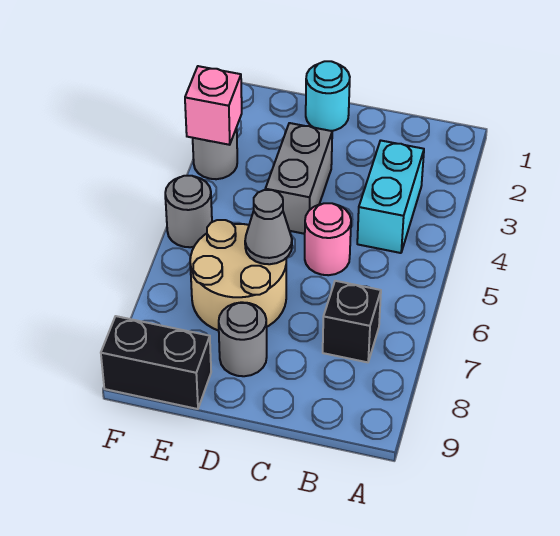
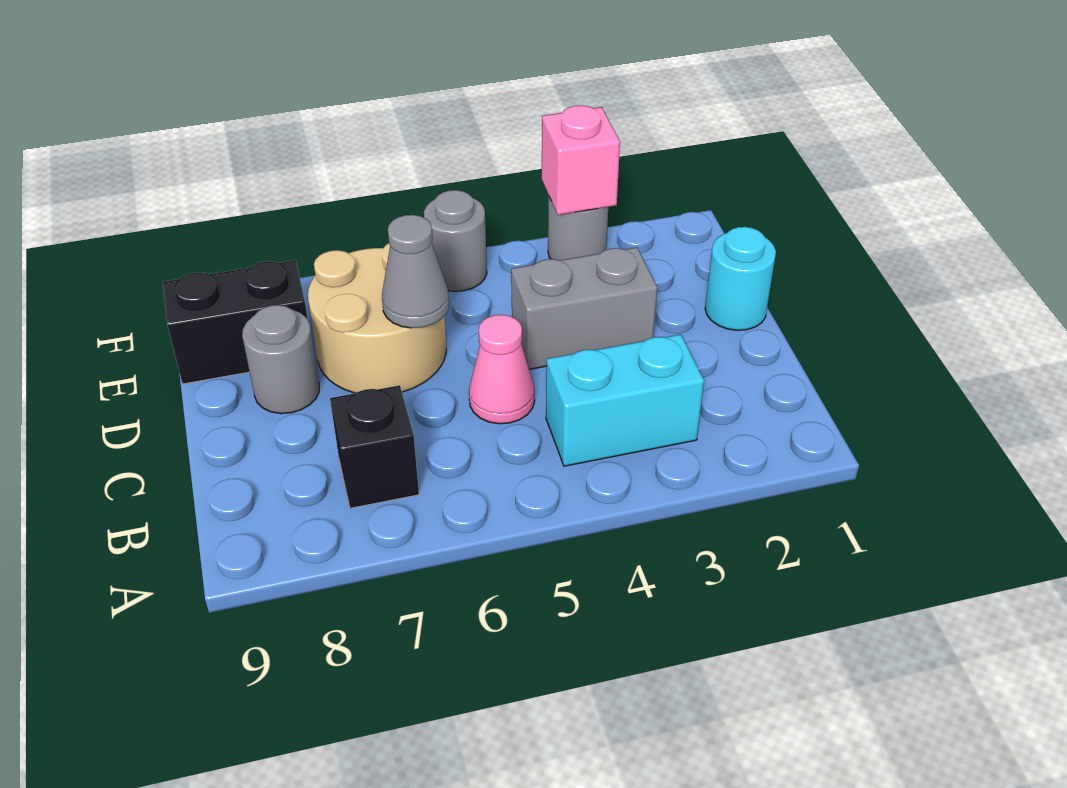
pink round brick C5 level 1 -> pink cone C5 level 1
black brick E9:F9 level 1 -> black brick E8:E9 level 1

